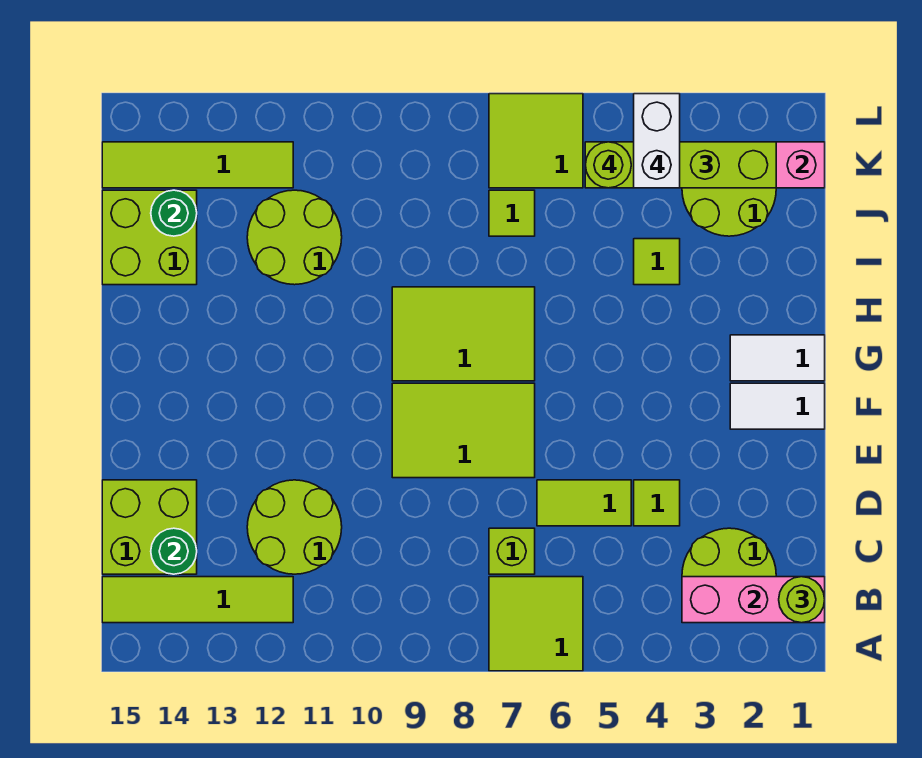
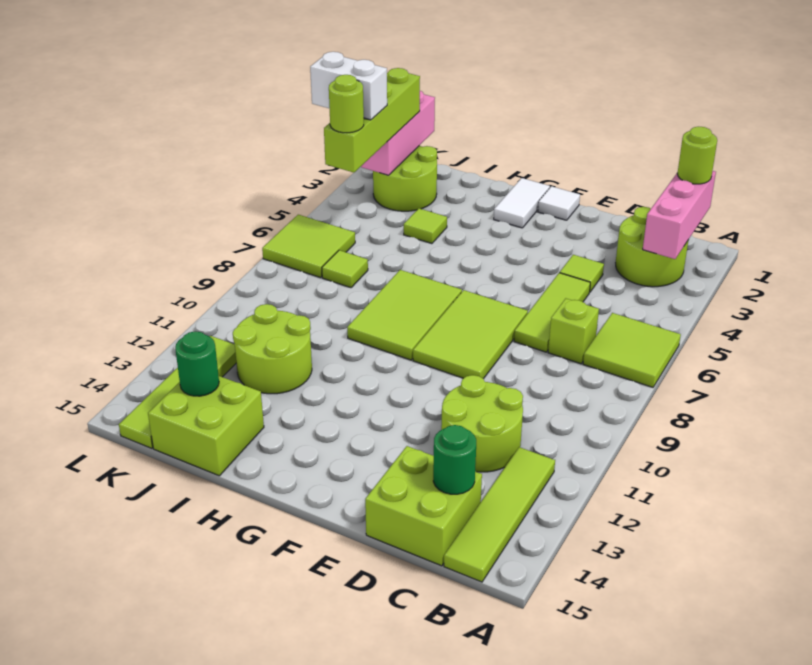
lime tile D5:D6 level 1 -> lime tile D5:D7 level 1
white tile F1:F2 level 1 -> white tile F1 level 1

